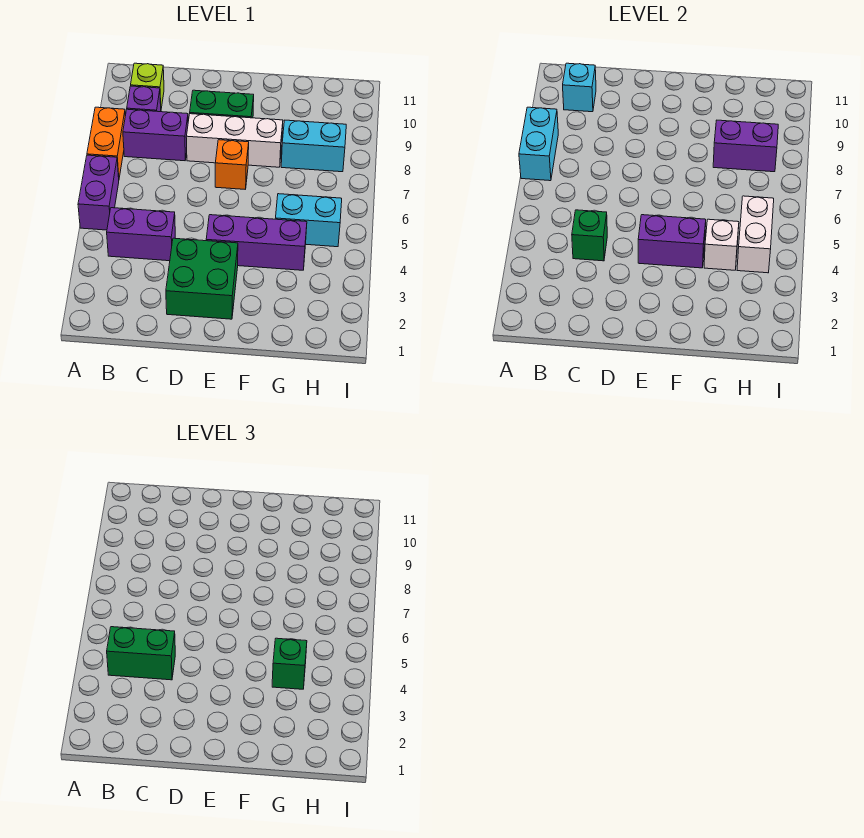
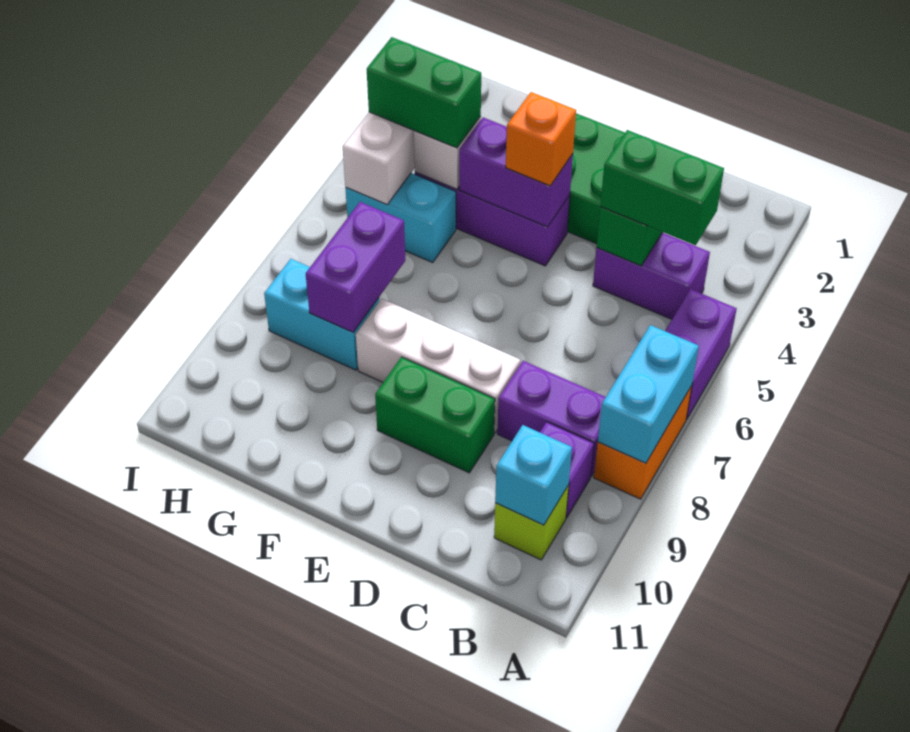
orange brick E7 level 1 -> orange brick E4 level 3
green brick G4 level 3 -> green brick G4:H4 level 3
purple brick G8:H8 level 2 -> purple brick G7:G8 level 2

